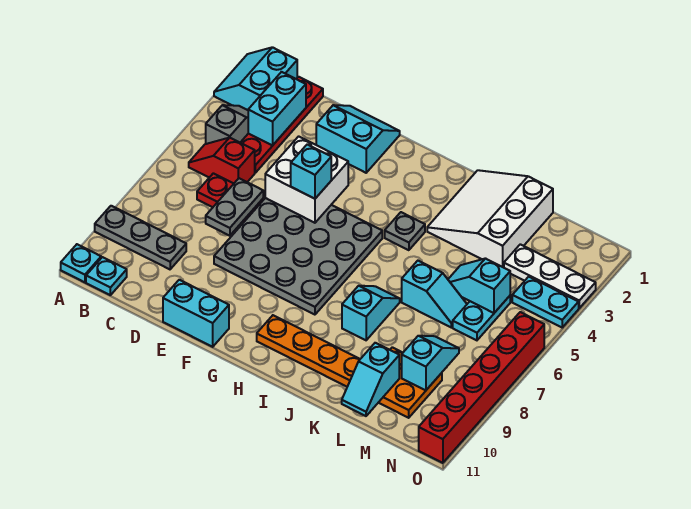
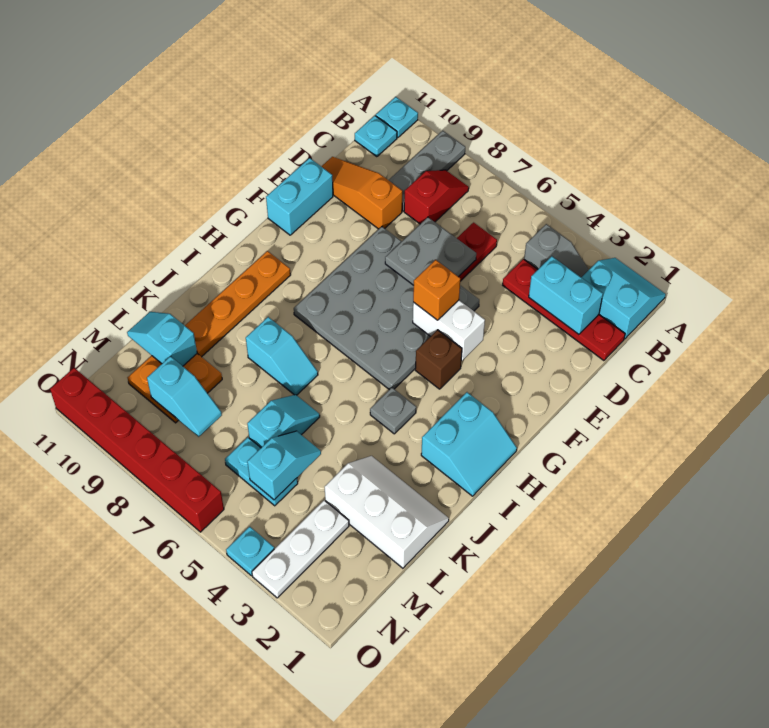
red slope B5:C5 level 1 top C -> red slope B8:C8 level 1 top C
grey plate D6:D7 level 2 -> grey plate D6:E7 level 2
none -> orange slope D9:D11 level 1 top 9
cyan slope E1:F2 level 1 top 2 -> cyan slope H1:I2 level 1 top 2
white brick E4:F5 level 2 -> white brick F4:F5 level 2
cyan brick F5 level 3 -> orange brick F5 level 3
none -> brown brick G4 level 1
white slope J1:L3 level 1 top L -> white slope K1:L3 level 1 top L
cyan slope K6:L6 level 1 top K -> cyan slope K6:L6 level 1 top L
cyan plate N4:O4 level 1 -> cyan plate O4 level 1

